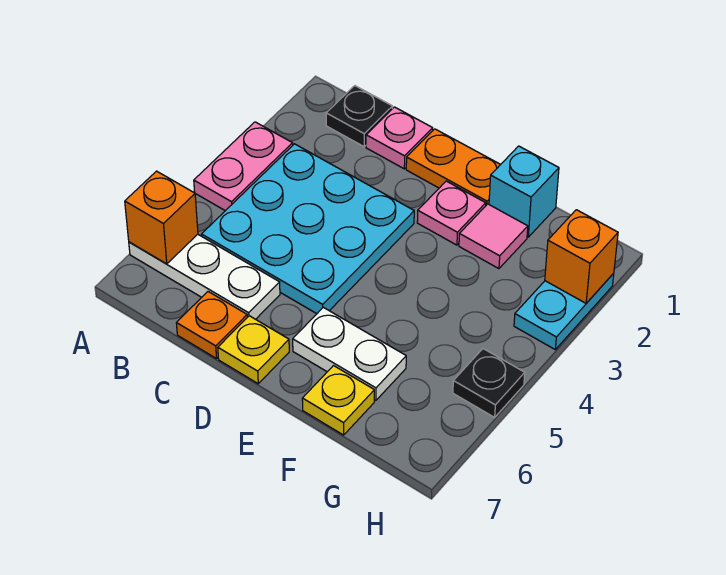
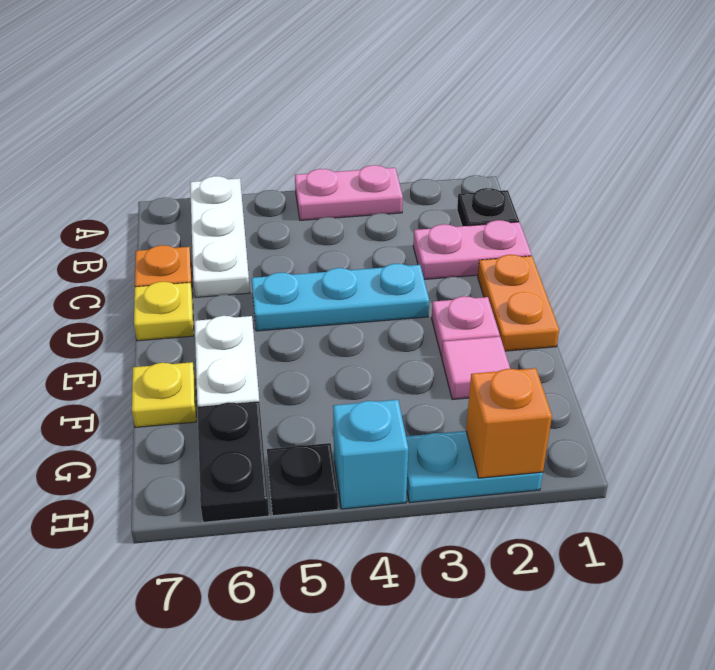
orange brick A6 level 2 -> none
cyan plate B3:D5 level 1 -> cyan plate D3:D5 level 1
pink plate C1 level 1 -> pink plate C1:C2 level 1
cyan brick F1 level 1 -> cyan brick H4 level 1
none -> black plate G6:H6 level 1

